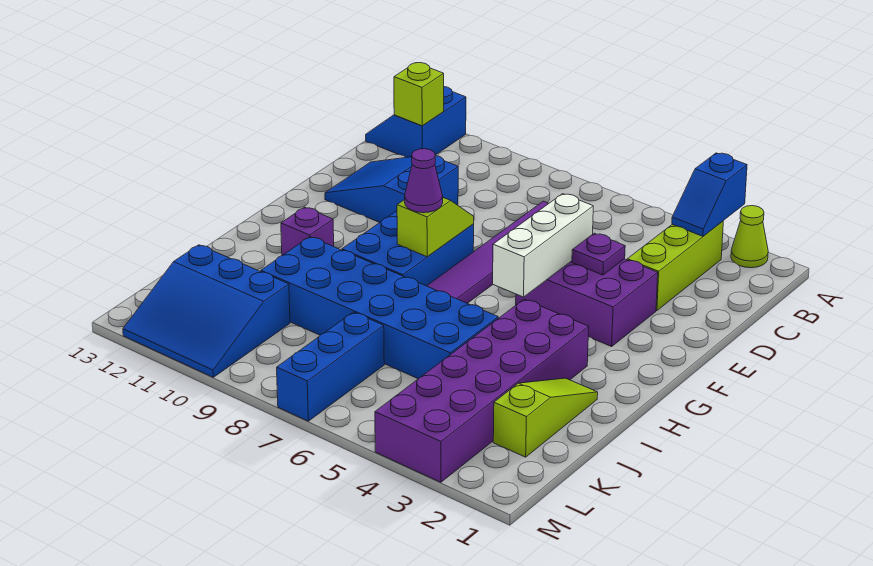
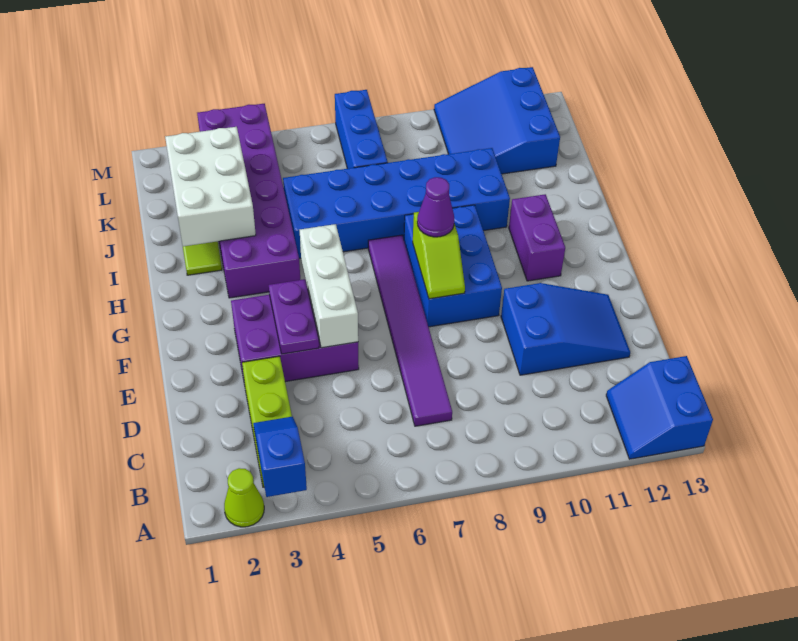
blue slope A12:B13 level 1 top 12 -> blue slope A12:B13 level 1 top 13
lime brick B12 level 2 -> none
purple plate E4 level 2 -> purple plate E4:F4 level 2
purple brick H11 level 1 -> purple brick G11:H11 level 1
none -> white brick I2:K3 level 2
blue slope K10:M12 level 1 top K -> blue slope K10:M12 level 1 top 12

